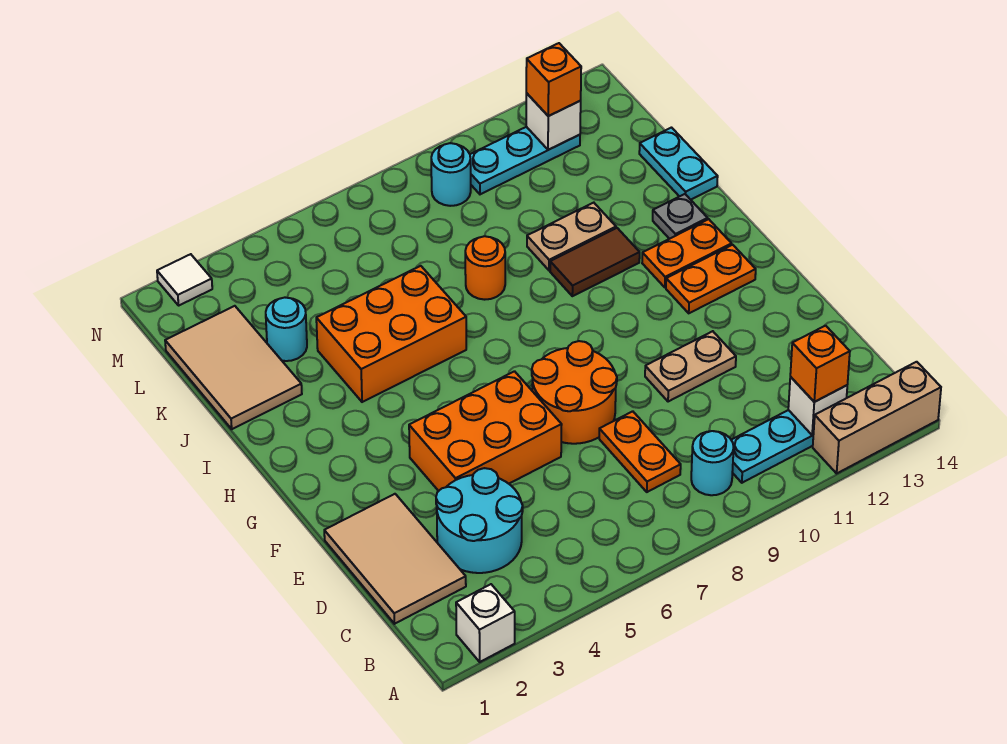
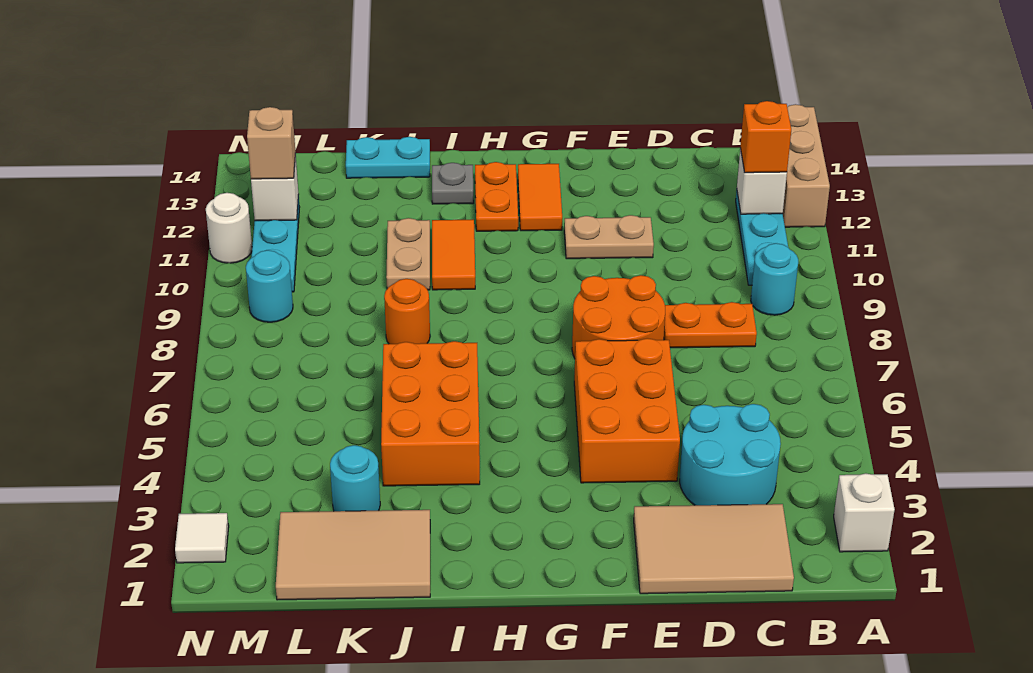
tan plate E10:E11 level 1 -> tan plate E11:F11 level 1
orange plate G12:G13 level 1 -> orange tile G12:G13 level 1
brown tile I10:I11 level 1 -> orange tile I10:I11 level 1
orange brick M12 level 3 -> tan brick M12 level 3
none -> white round brick N11 level 1

